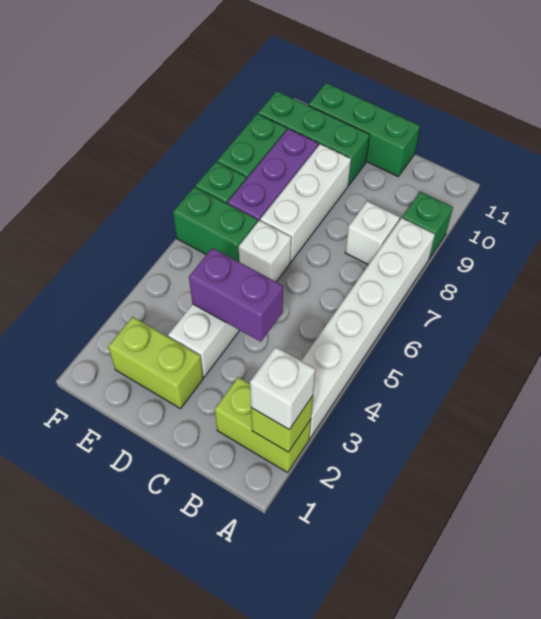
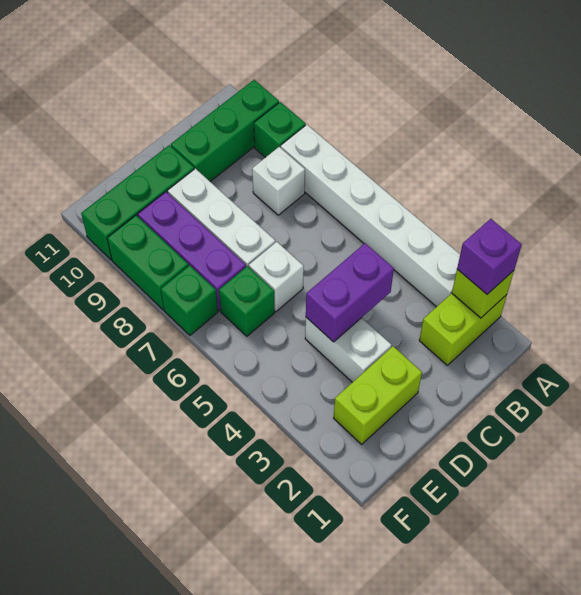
white brick A2 level 3 -> purple brick A2 level 3
green brick C11:E11 level 1 -> green brick A10:C10 level 1
green brick E6:F6 level 1 -> green brick E6 level 1

